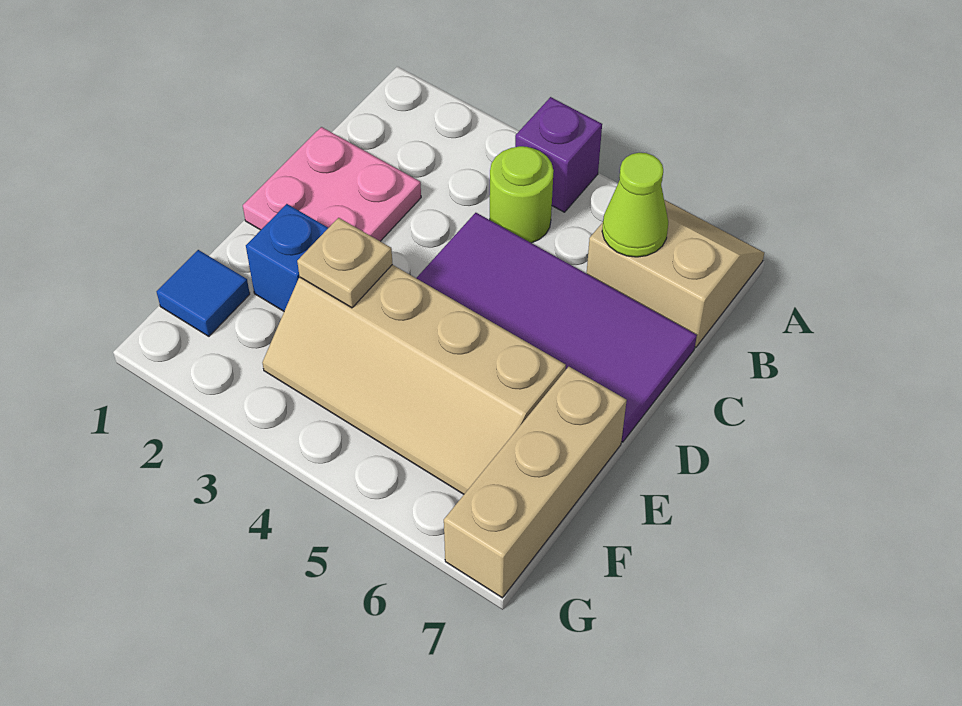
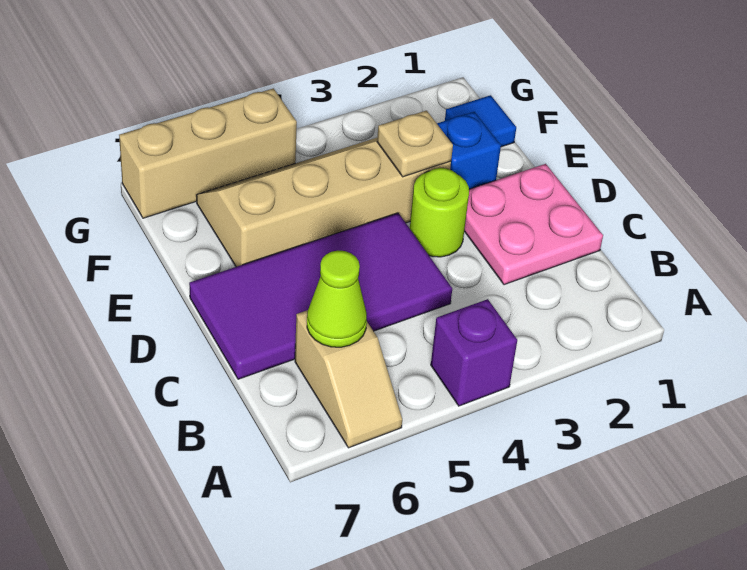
tan slope A6:B7 level 1 top B -> tan slope A6:B6 level 1 top B
lime round brick B4 level 1 -> lime round brick D3 level 1
tan brick E7:G7 level 1 -> tan brick G5:G7 level 1

